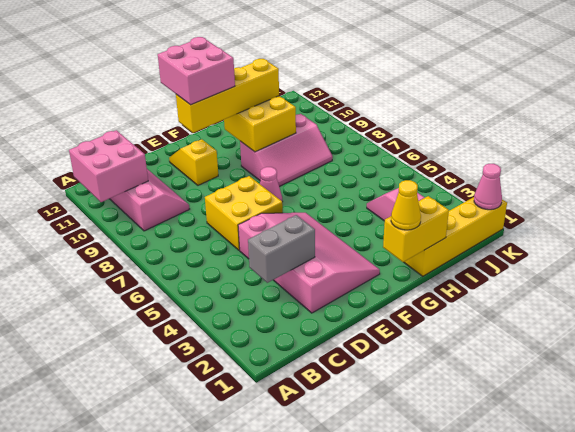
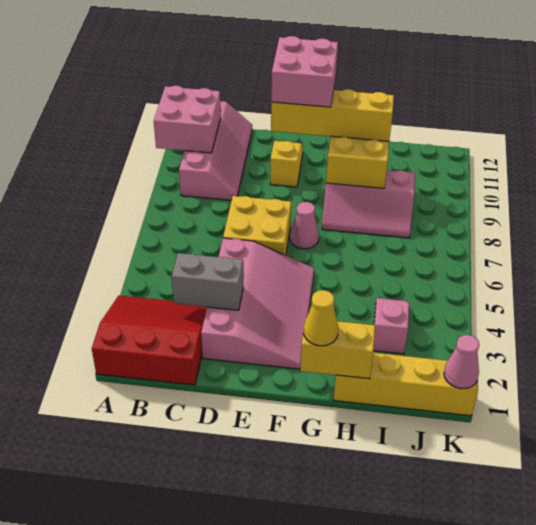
none -> red slope A1:C3 level 1 top 1

